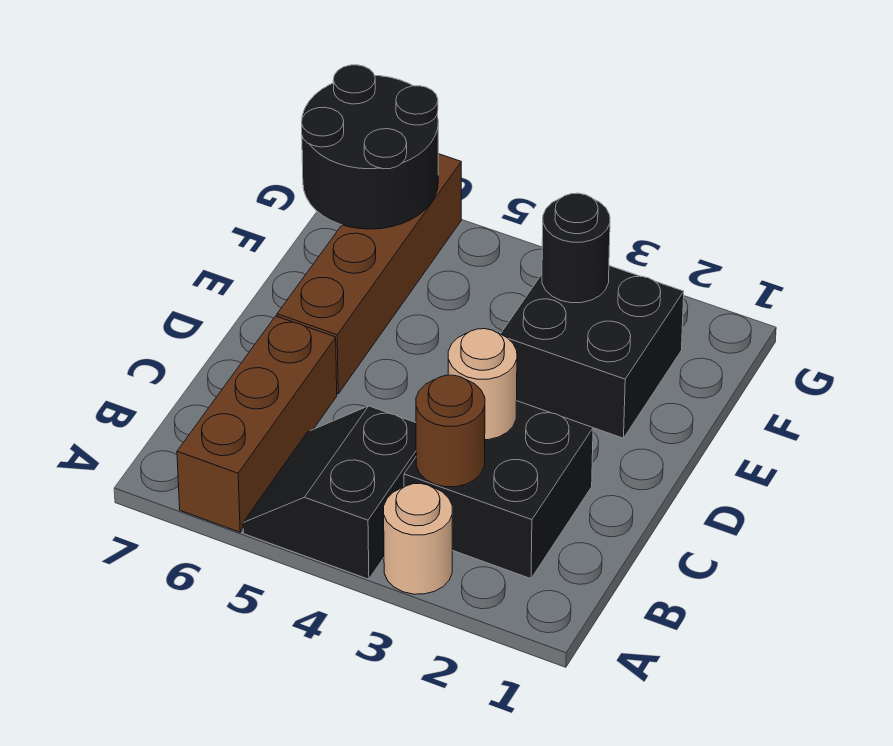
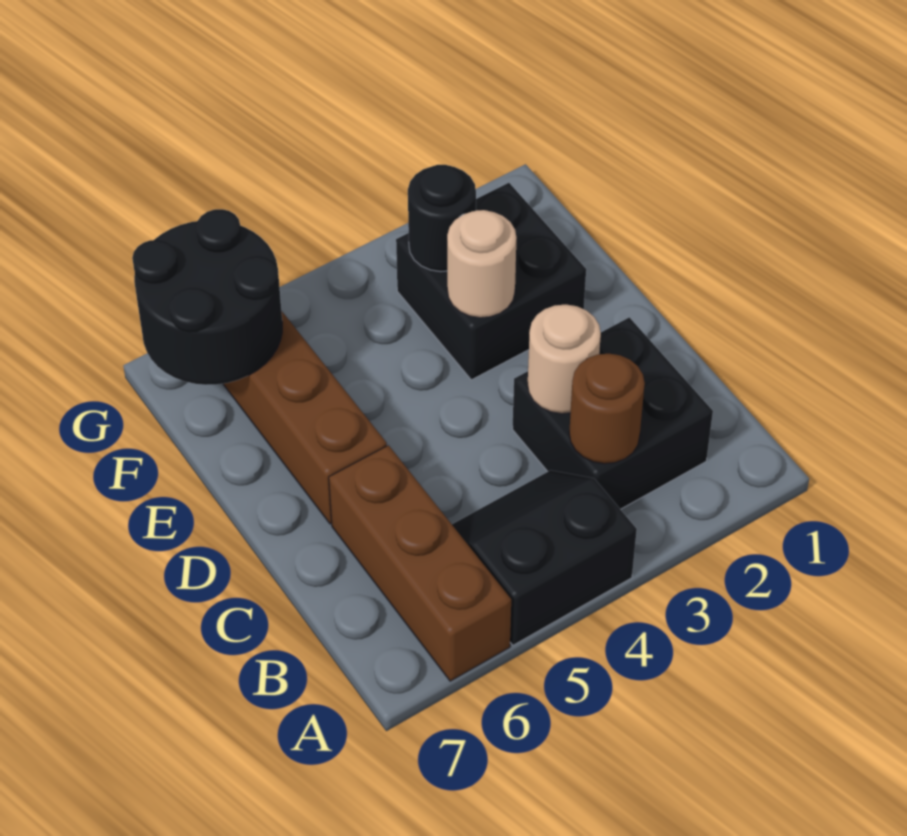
tan round brick A3 level 1 -> tan round brick E3 level 2
black slope A4:B5 level 1 top 4 -> black slope A4:B5 level 1 top A

